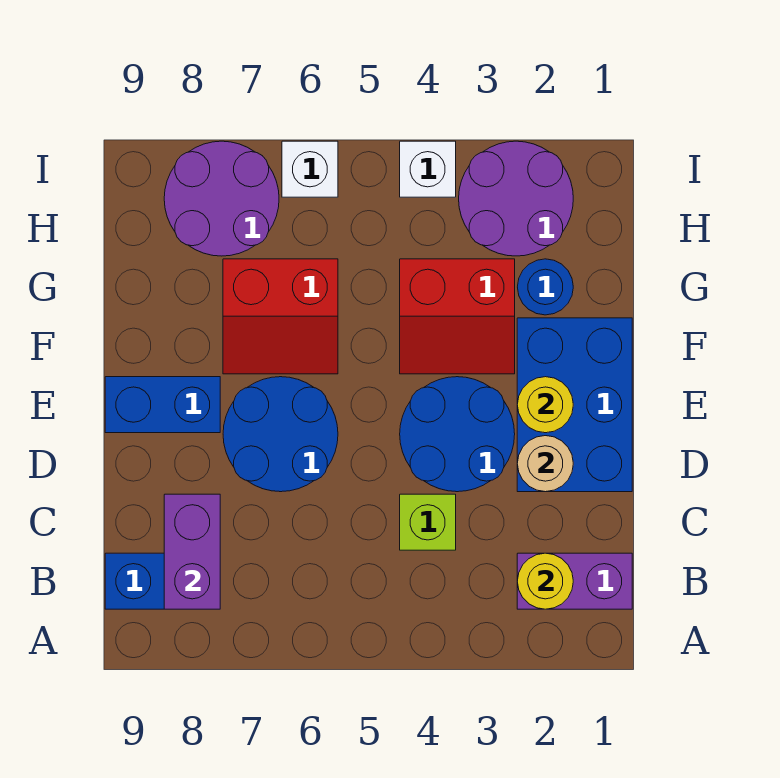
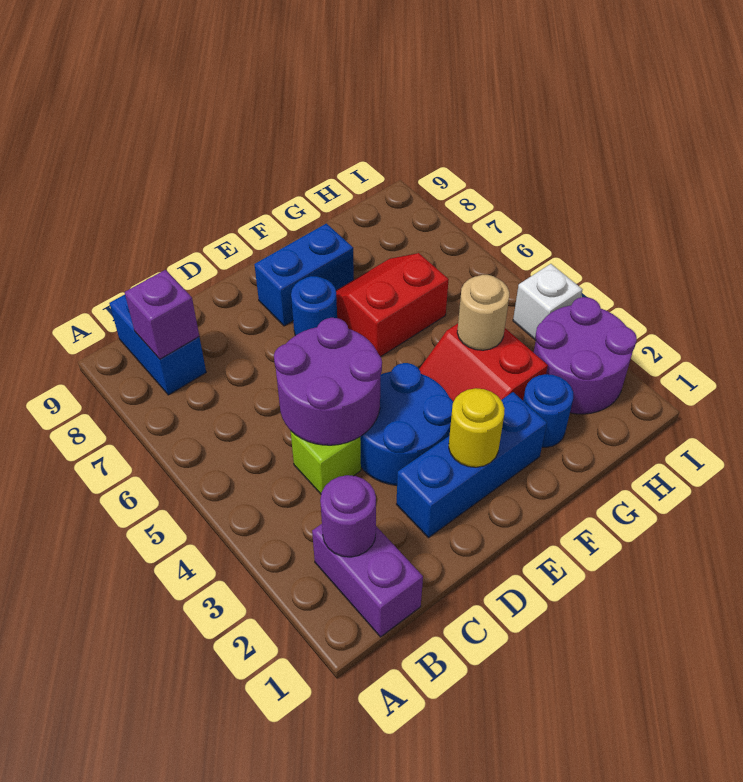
yellow round brick B2 level 2 -> purple round brick B2 level 2
purple brick B8:C8 level 2 -> purple brick B8 level 2
blue brick D1:F2 level 1 -> blue brick D2:F2 level 1
tan round brick D2 level 2 -> tan round brick G4 level 2
blue round brick D6:E7 level 1 -> blue round brick E7 level 1
blue brick E8:E9 level 1 -> blue brick E8:F8 level 1
red slope F6:G7 level 1 top G -> red slope F6:G7 level 1 top 6
purple round brick H7:I8 level 1 -> purple round brick C4:D5 level 2
white brick I6 level 1 -> none

